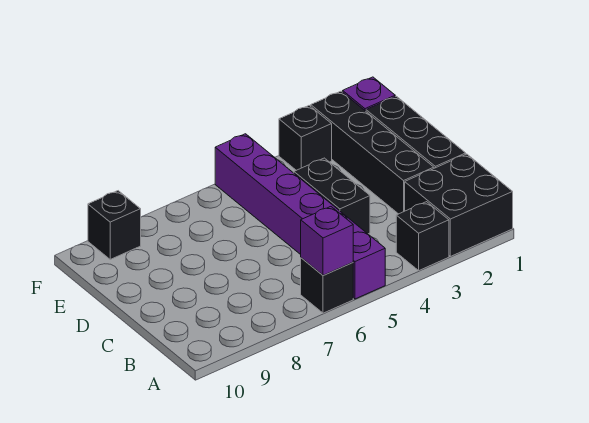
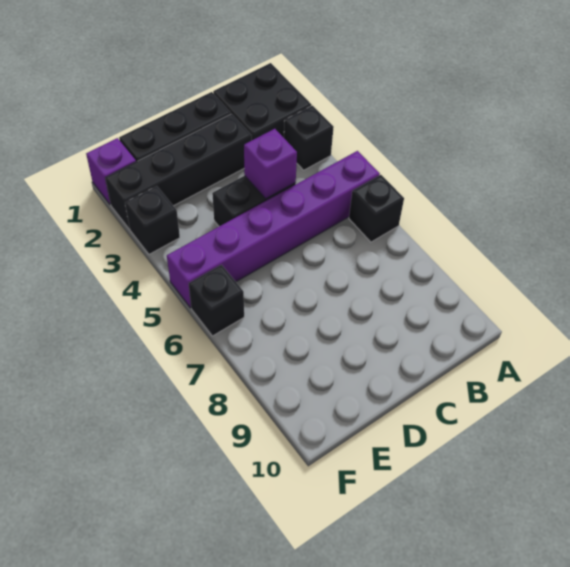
purple brick A6 level 2 -> purple brick C4 level 2
black brick F9 level 1 -> black brick F6 level 1

